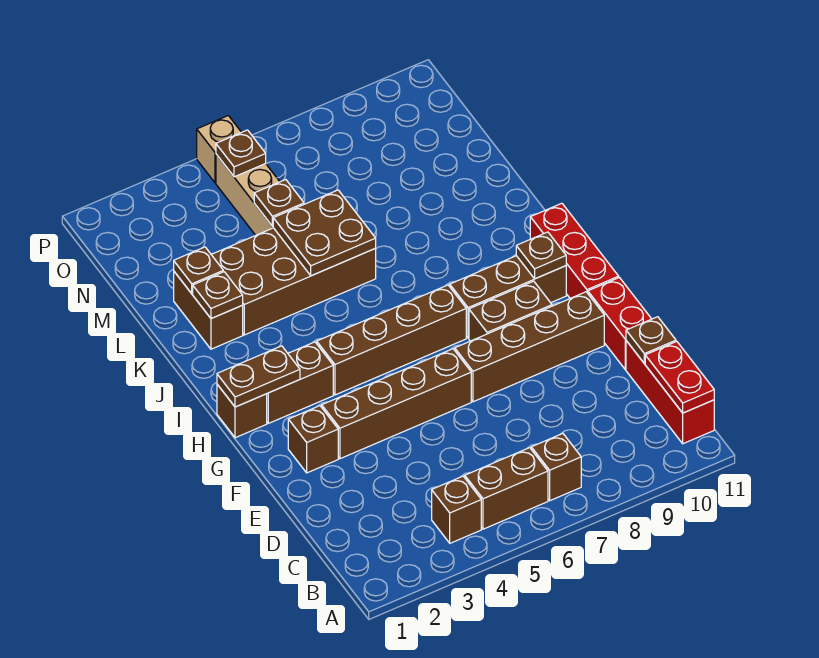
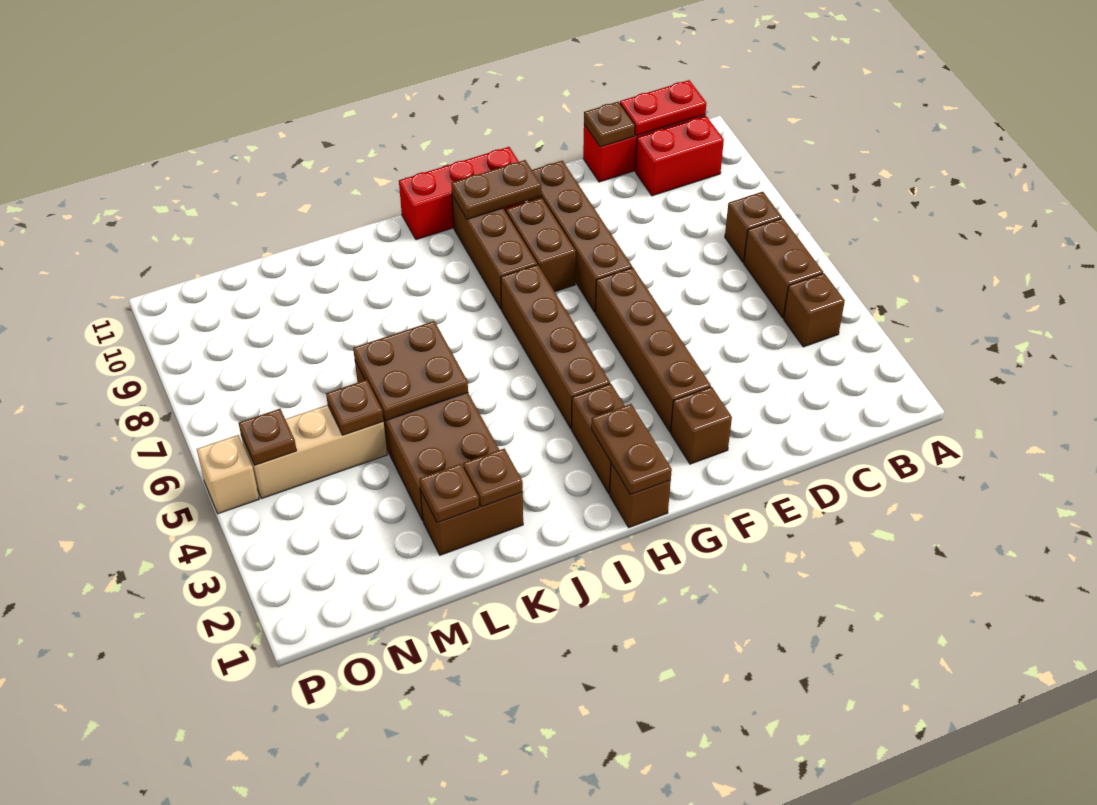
red brick E11:F11 level 1 -> red brick B10:C10 level 1
brown plate H10 level 2 -> brown plate G10:H10 level 2

